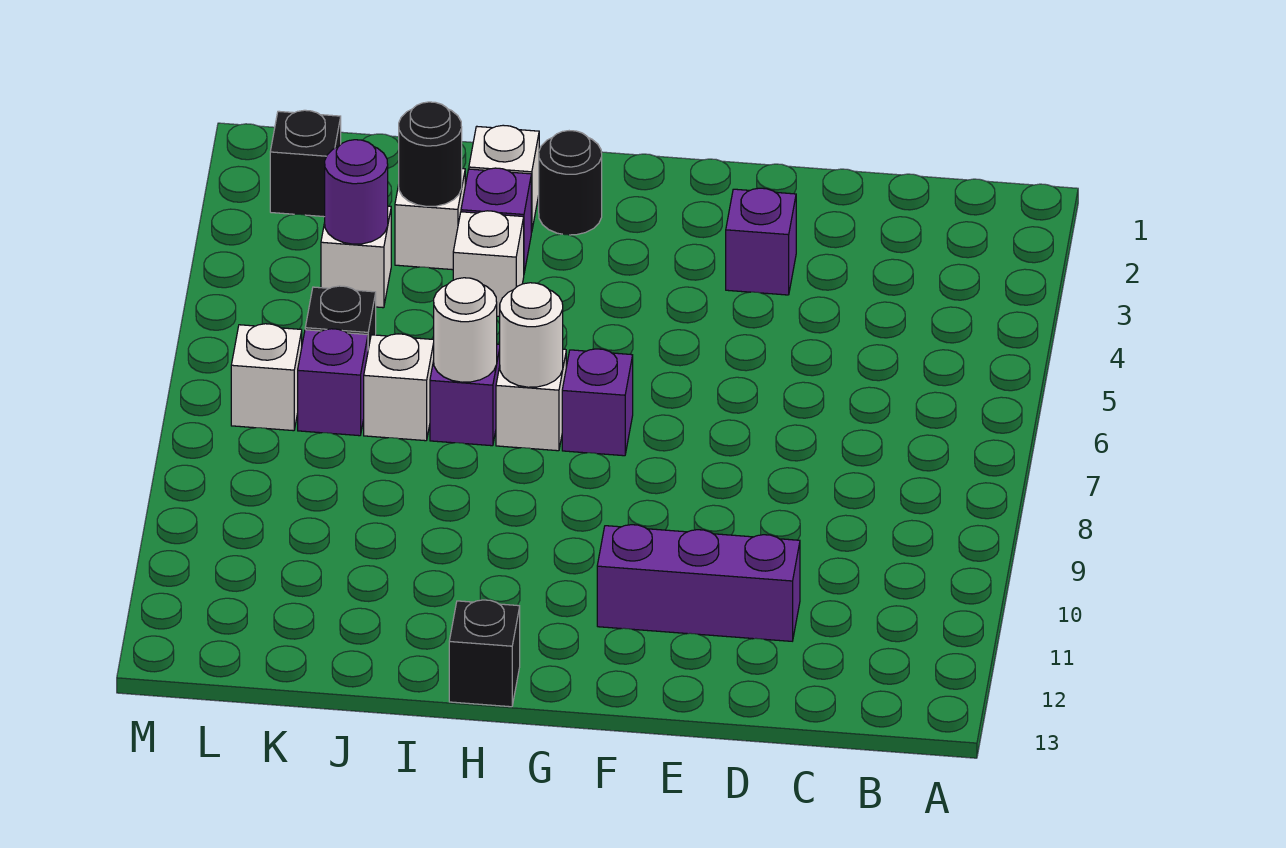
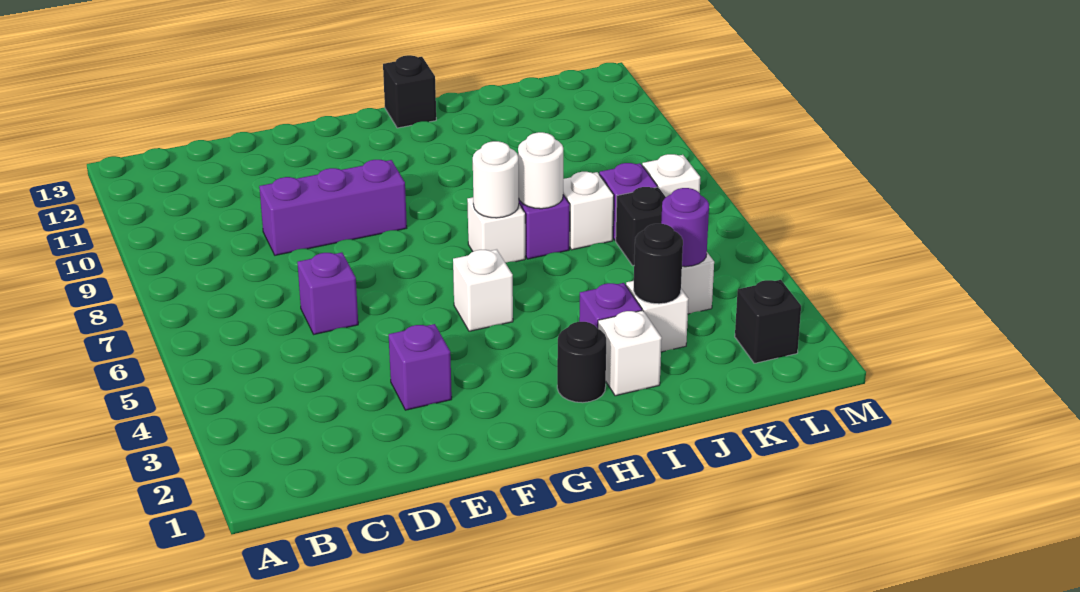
purple brick D11:F11 level 1 -> purple brick D9:F9 level 1
purple brick G7 level 1 -> purple brick D6 level 1
white brick I4 level 1 -> white brick G5 level 1

